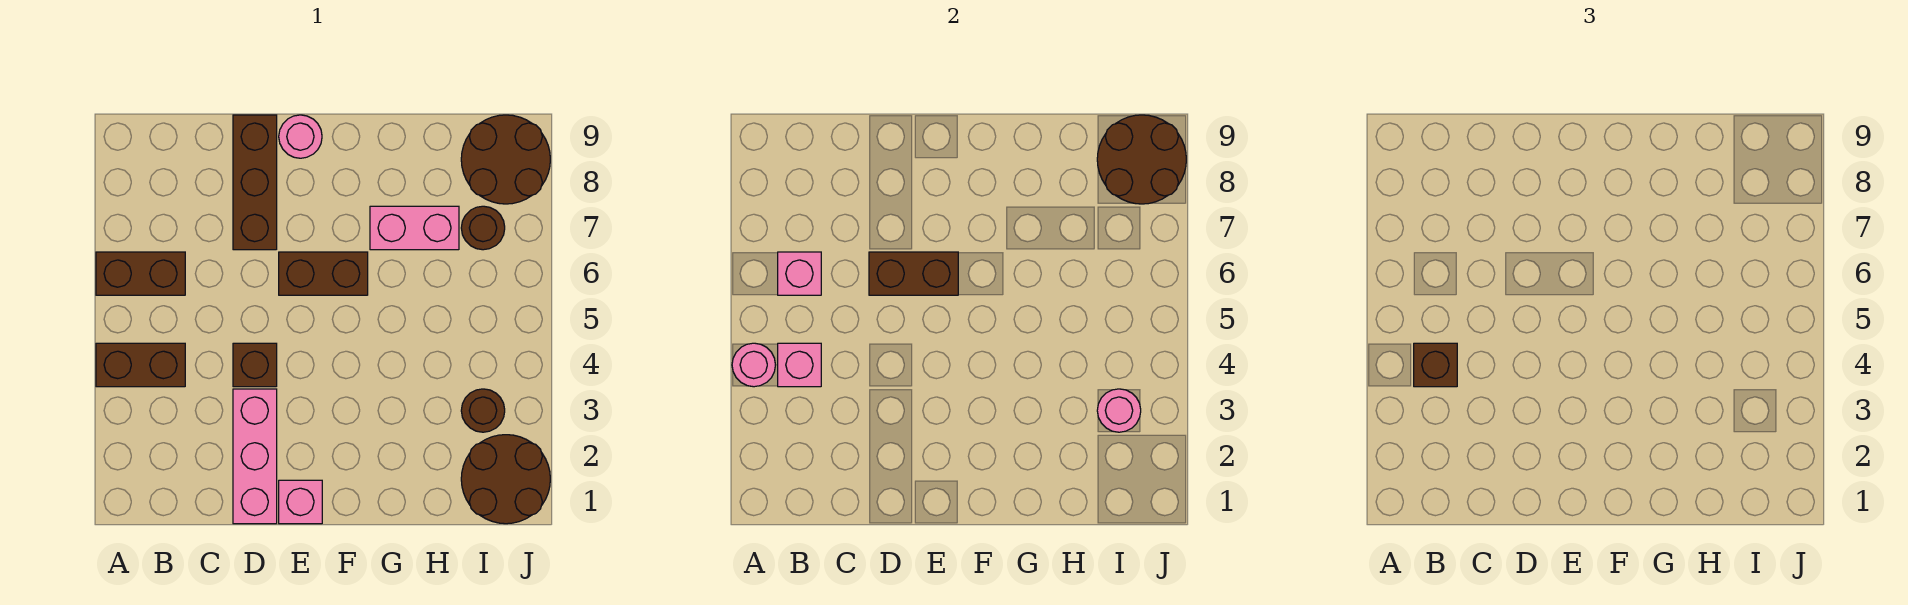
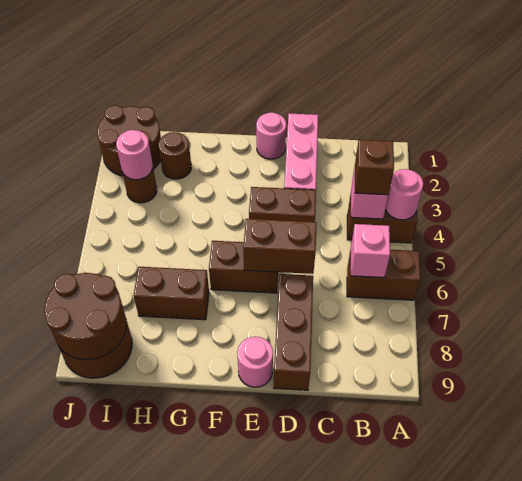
brown brick D4 level 1 -> brown brick D4:E4 level 1
pink brick E1 level 1 -> pink round brick E1 level 1
pink brick G7:H7 level 1 -> brown brick G7:H7 level 1
brown round brick I7 level 1 -> brown round brick H2 level 1

